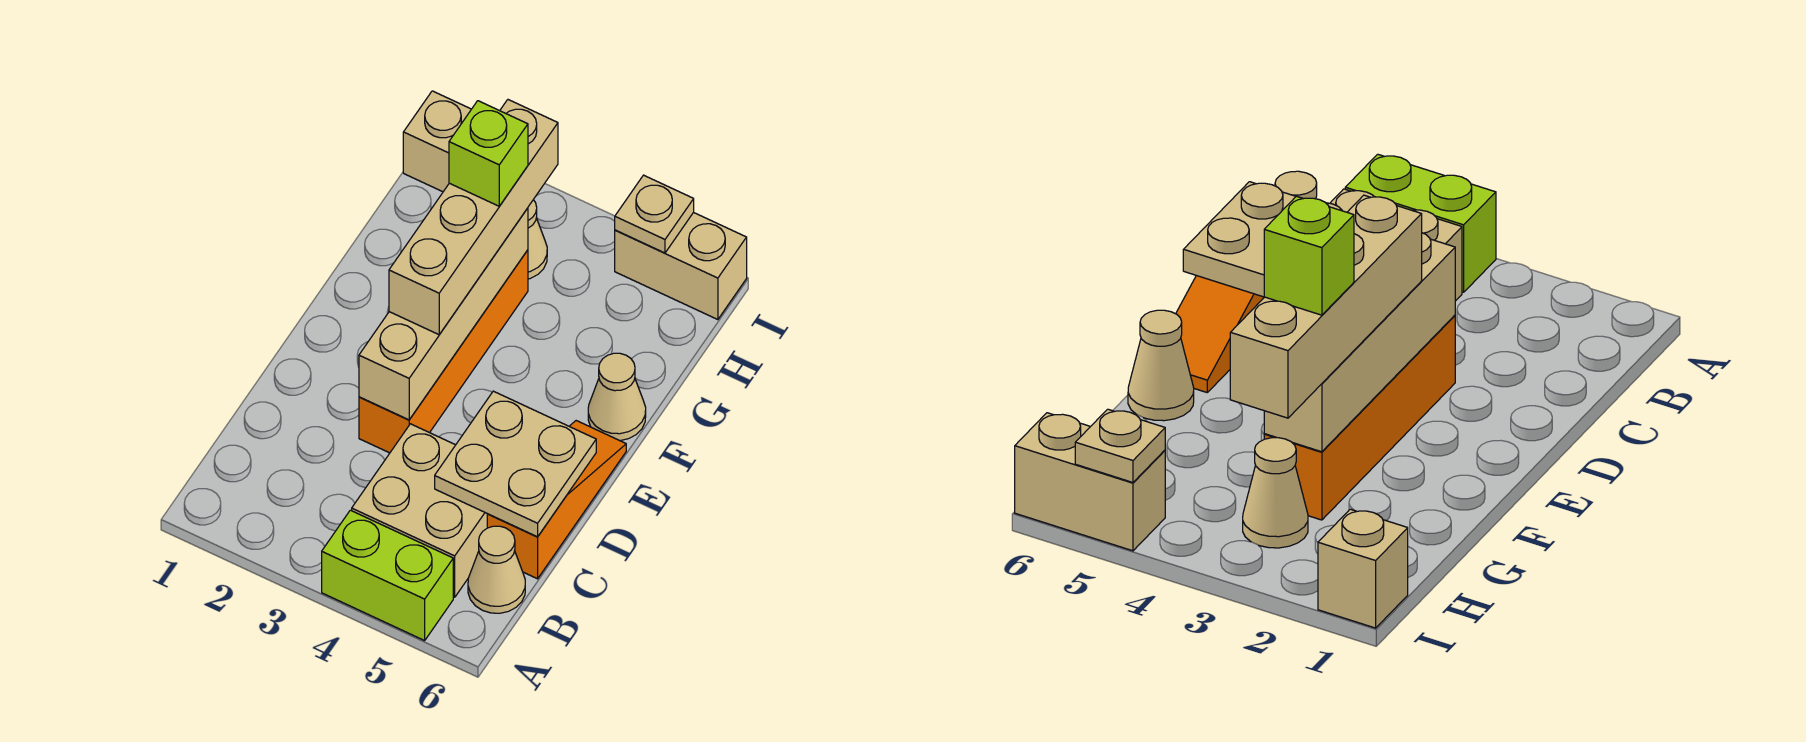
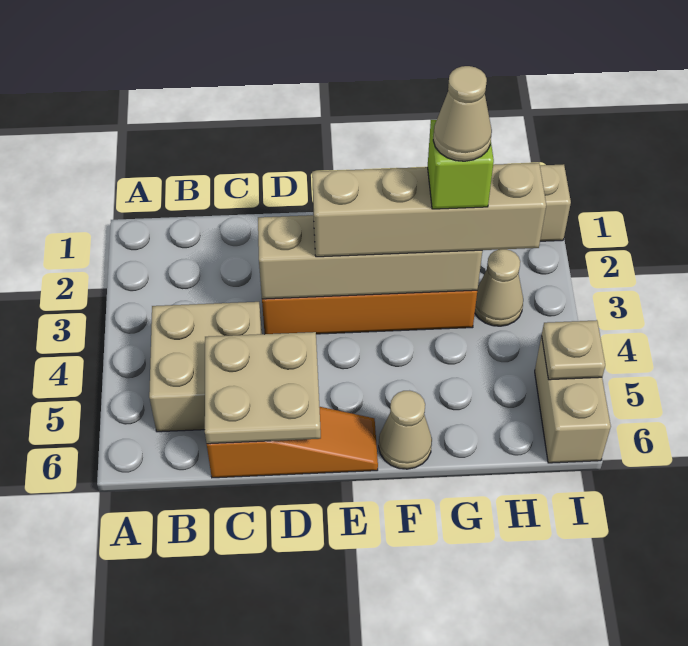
lime brick A4:A5 level 1 -> none
tan cone B6 level 1 -> tan cone G3 level 5

